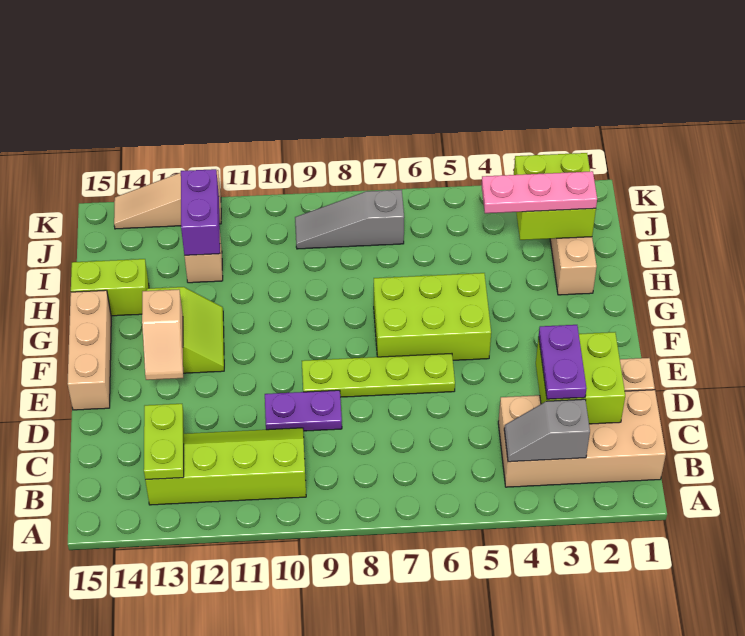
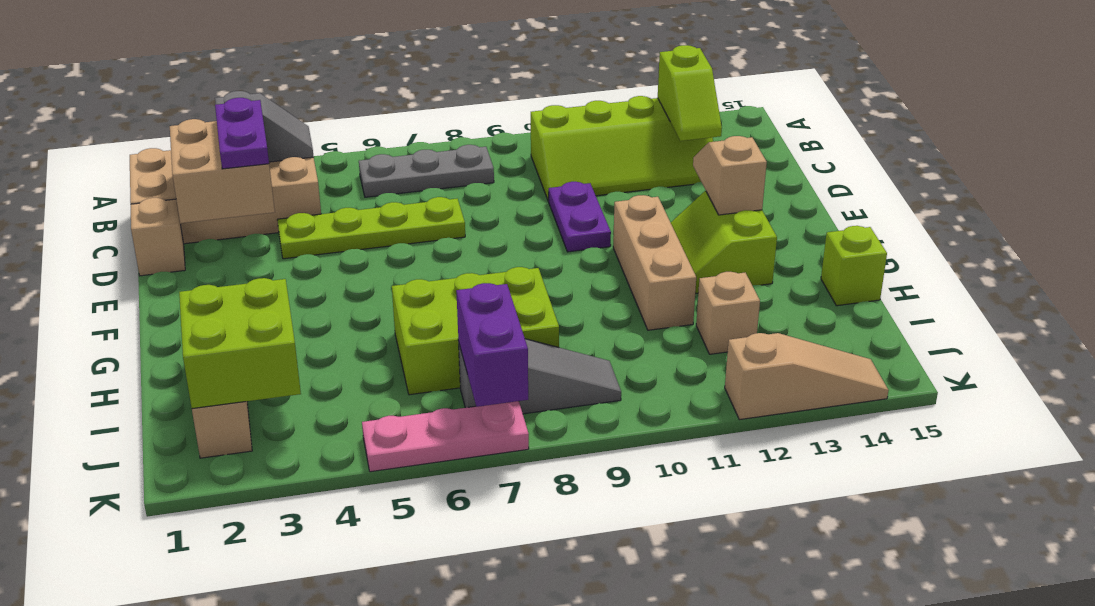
none -> grey plate B6:B8 level 1
lime plate B13:C13 level 2 -> lime slope B13:C13 level 2 top B
lime brick C2:D3 level 2 -> tan brick C2:D3 level 2
purple plate D9:D10 level 1 -> purple plate D10:E10 level 1
lime plate E6:E9 level 1 -> lime plate D4:D7 level 1
tan brick E15:G15 level 1 -> tan brick F11:H11 level 1
lime brick F5:G7 level 1 -> lime brick H6:I8 level 1
lime brick H14:H15 level 1 -> lime brick H15 level 1
pink plate I2:I4 level 3 -> pink plate K5:K7 level 1
purple brick I12:J12 level 2 -> purple brick J7:K7 level 2

